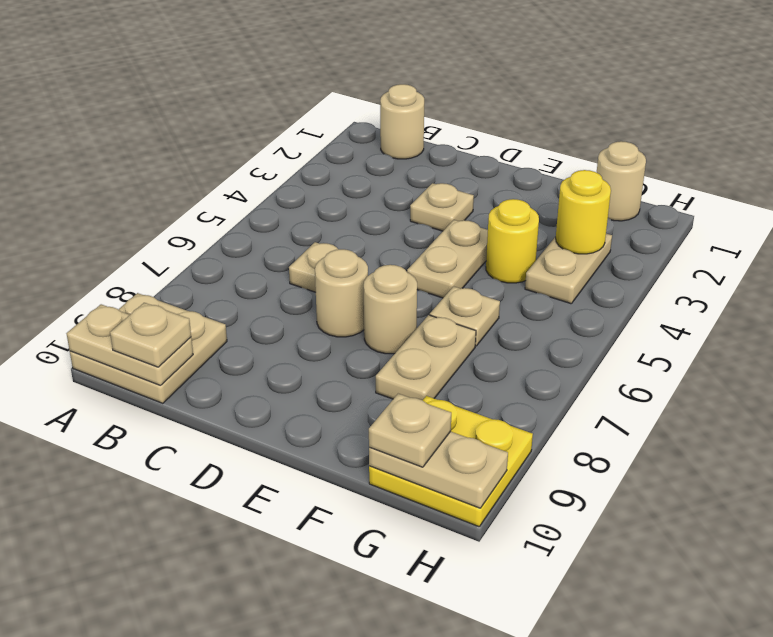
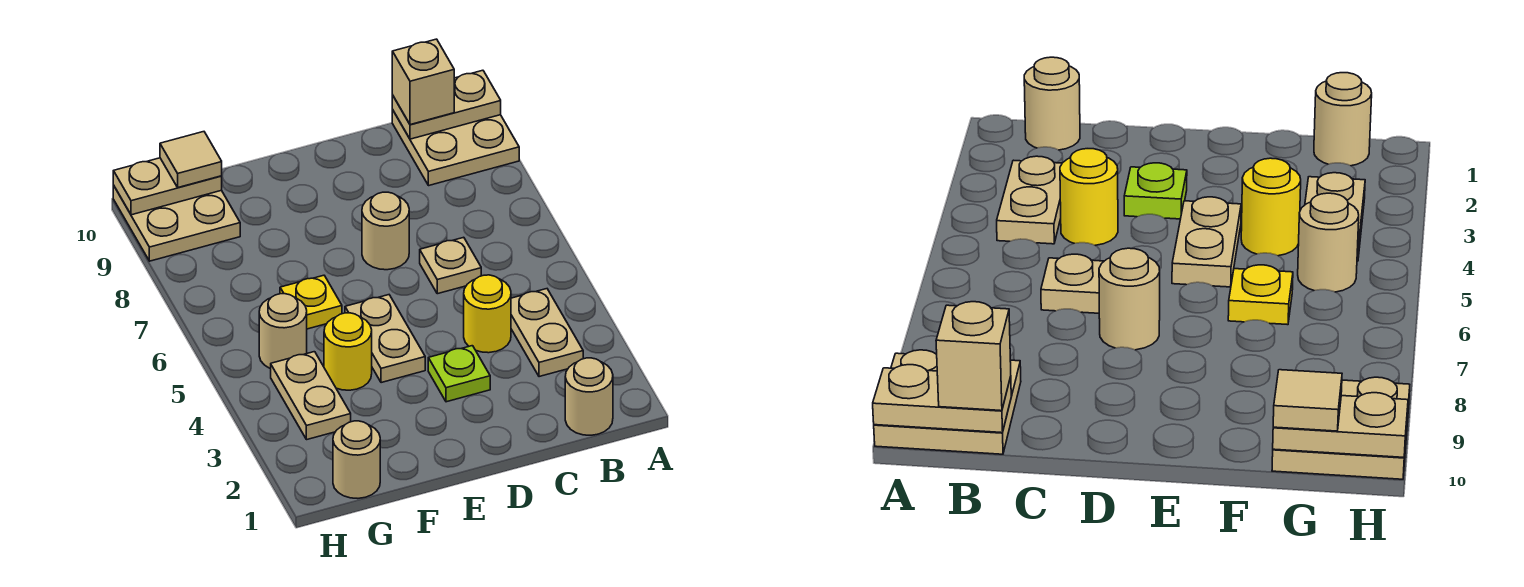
tan plate B10 level 3 -> tan brick B10 level 3
tan plate D3 level 1 -> lime plate D3 level 1
tan round brick E7 level 1 -> tan round brick G5 level 1
tan plate F6 level 1 -> yellow plate F6 level 1
tan plate F7:F8 level 1 -> tan plate B3:B4 level 1
yellow round brick G3 level 2 -> yellow round brick C4 level 1
yellow plate G9:H10 level 1 -> tan plate G9:H10 level 1
tan plate G10 level 3 -> tan tile G10 level 3

